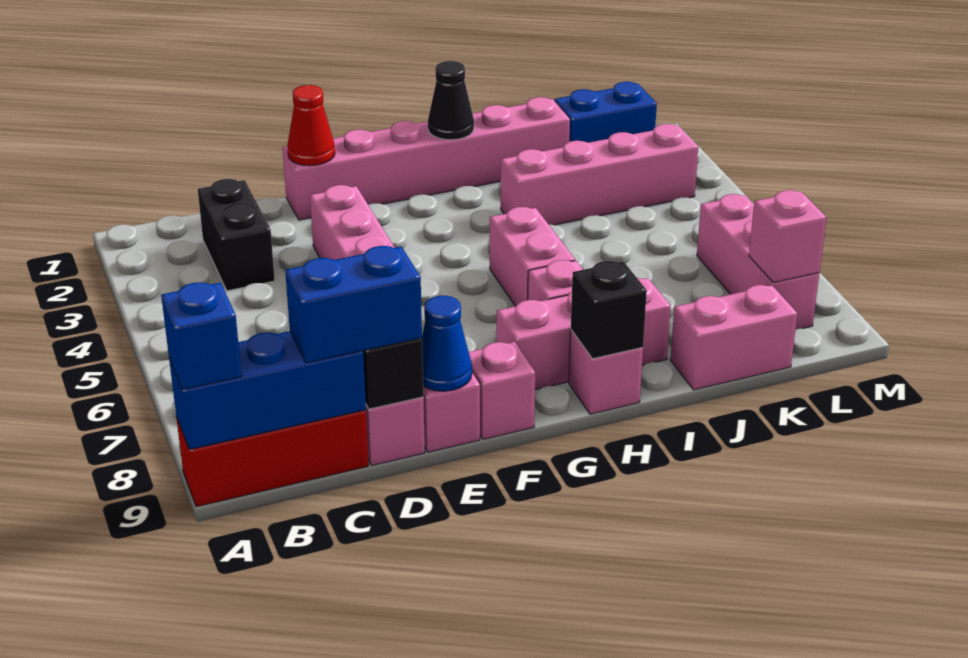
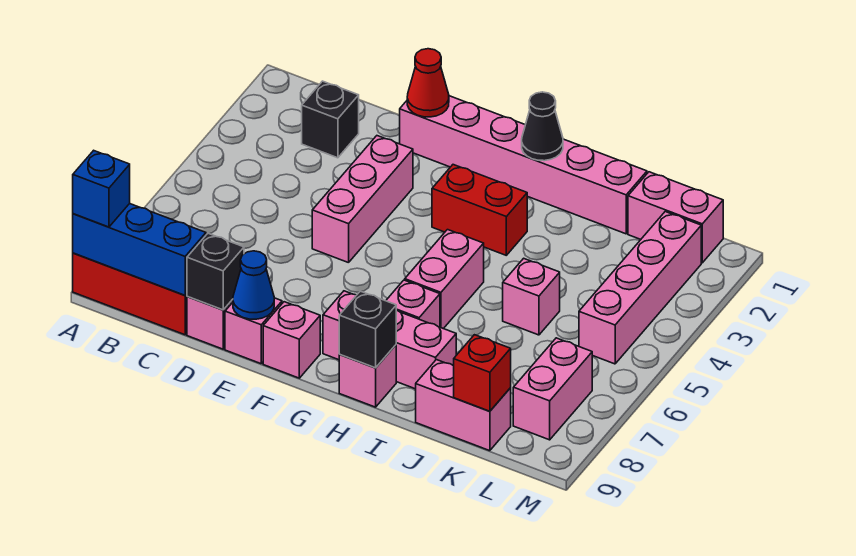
black brick C2:C3 level 1 -> black brick C2 level 1
blue brick C9:D9 level 3 -> none
none -> red brick G3:H3 level 1
pink brick I3:L3 level 1 -> pink brick L2:L5 level 1
blue brick K1:L1 level 1 -> pink brick K1:L1 level 1
none -> red brick K9 level 2
pink brick L6:L8 level 1 -> pink brick L7:L8 level 1
pink brick L8 level 2 -> pink brick J5 level 1

